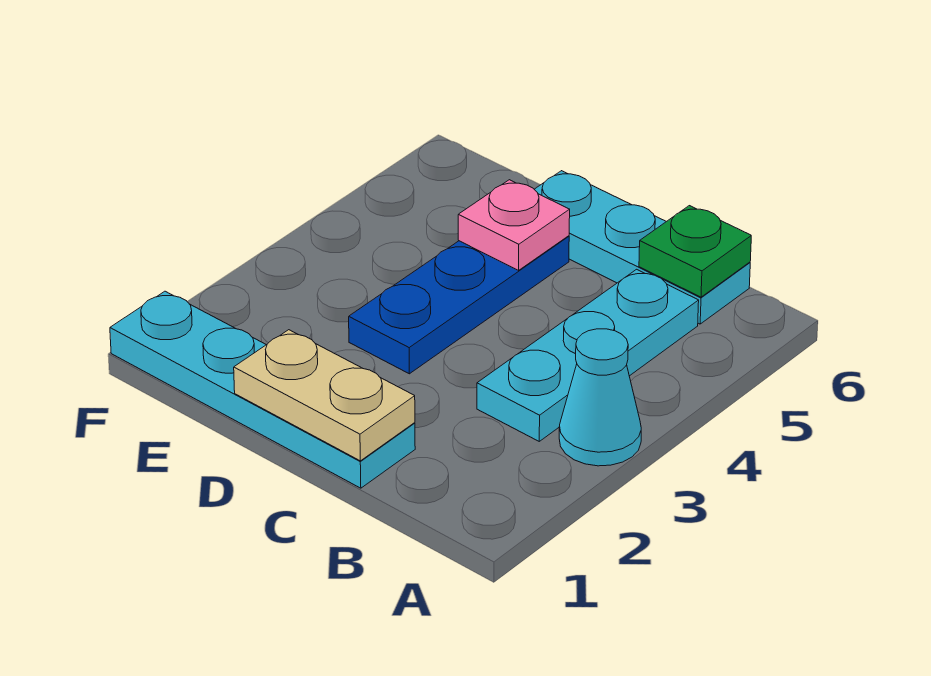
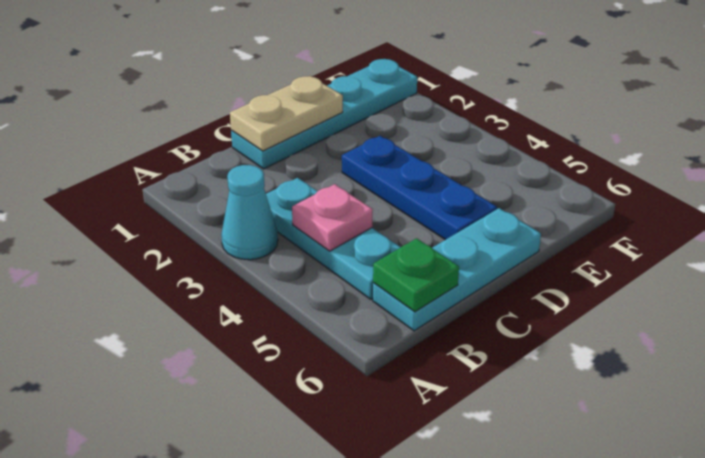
pink plate D5 level 2 -> pink plate B4 level 2

